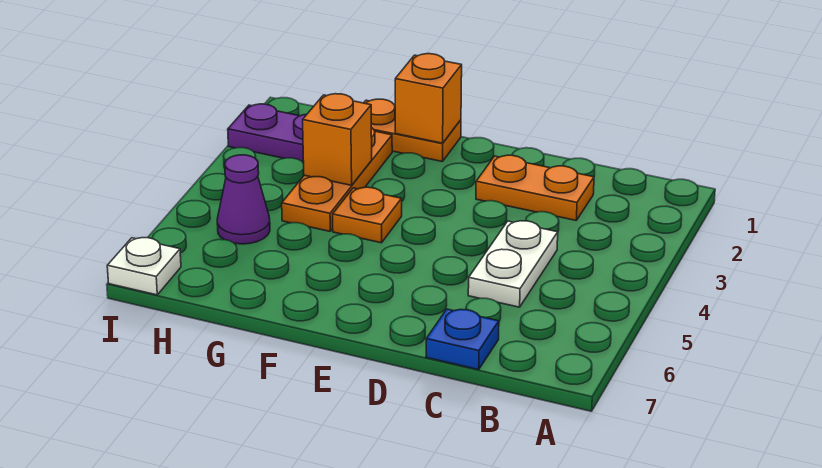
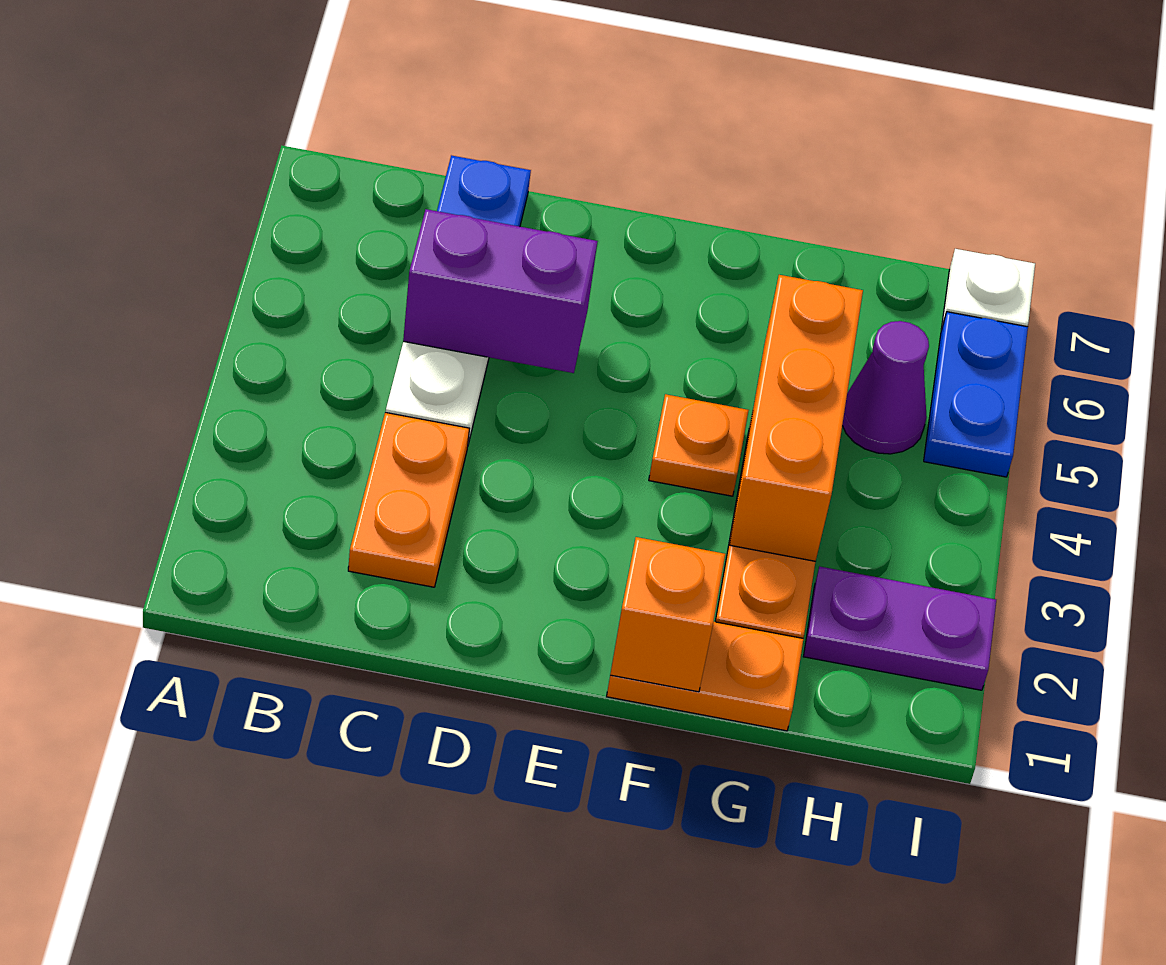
orange plate C2:D2 level 1 -> orange plate C2:C3 level 1
none -> purple brick C5:D5 level 2
orange brick G3 level 2 -> orange brick G3:G5 level 2
none -> blue plate I5:I6 level 1

